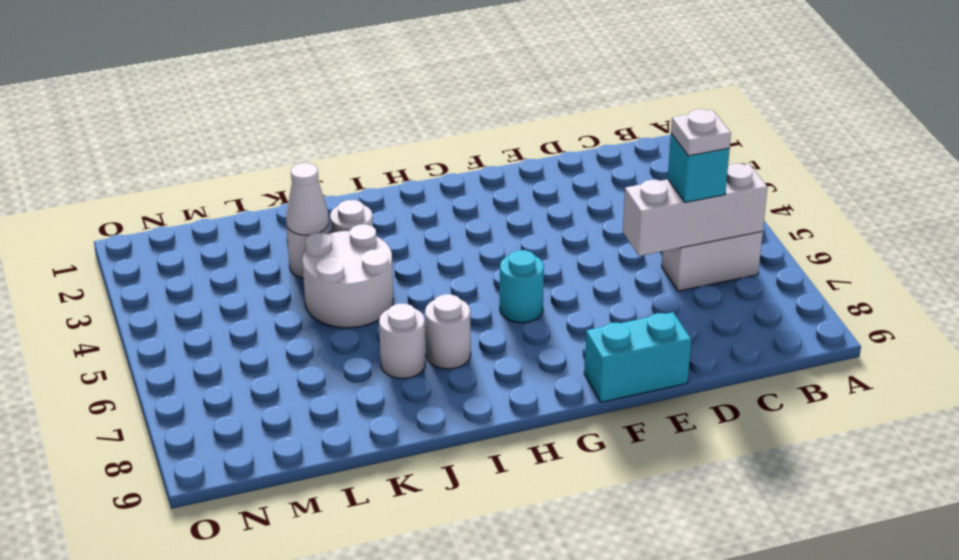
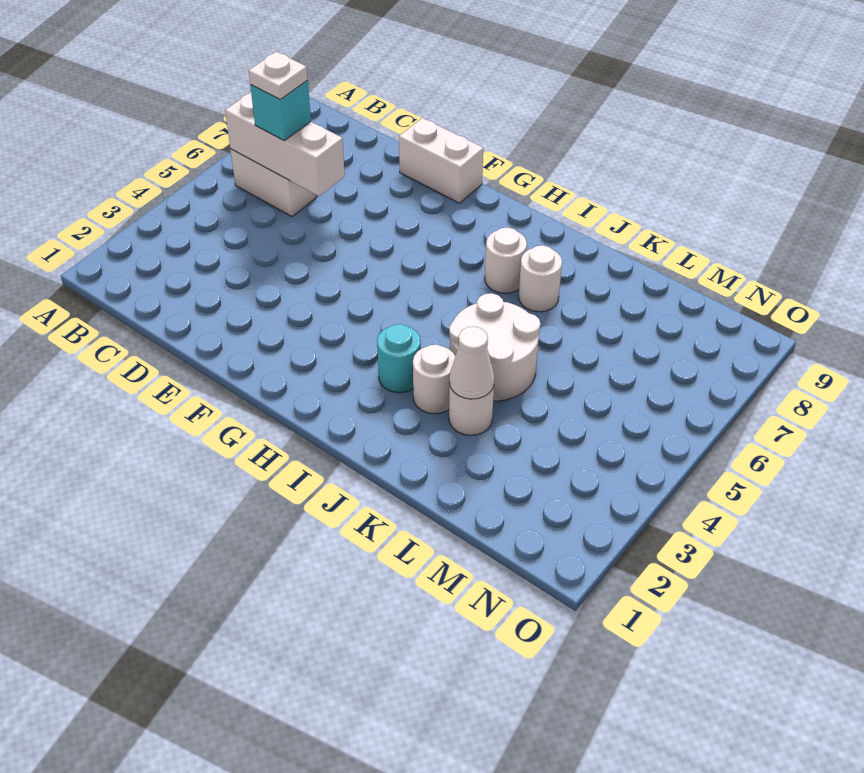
cyan brick E9:F9 level 1 -> white brick E9:F9 level 1
cyan round brick G6 level 1 -> cyan round brick I3 level 1

